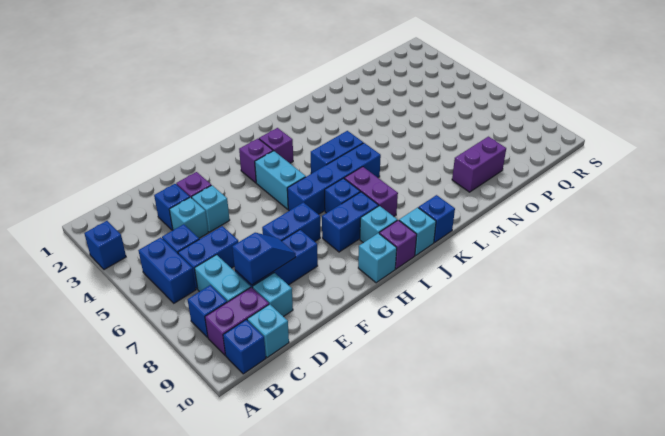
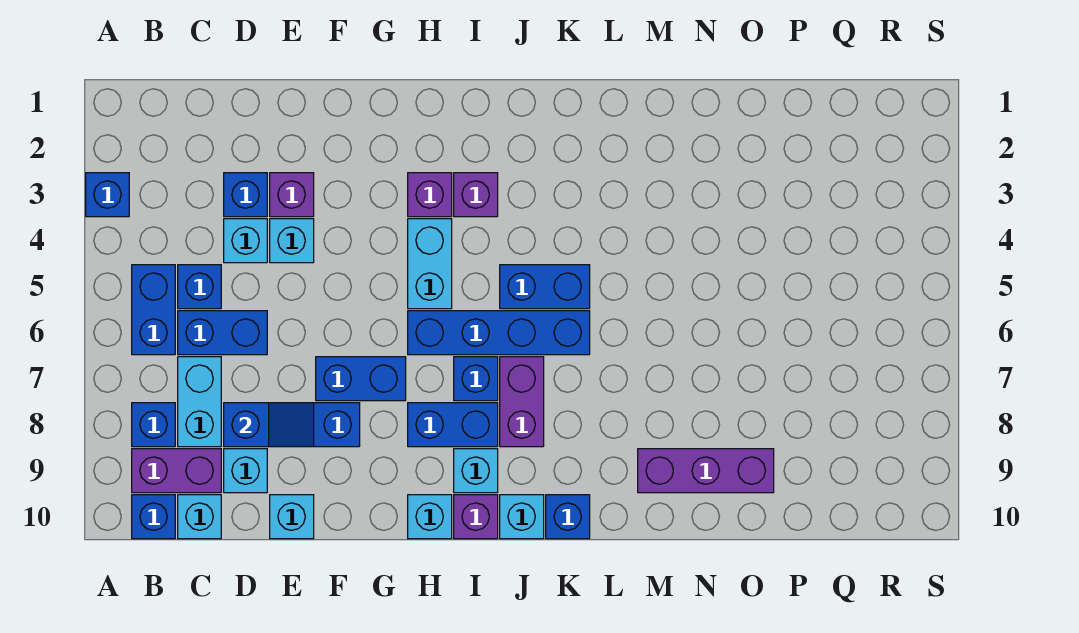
none -> cyan brick E10 level 1
purple brick N9:O9 level 1 -> purple brick M9:O9 level 1

